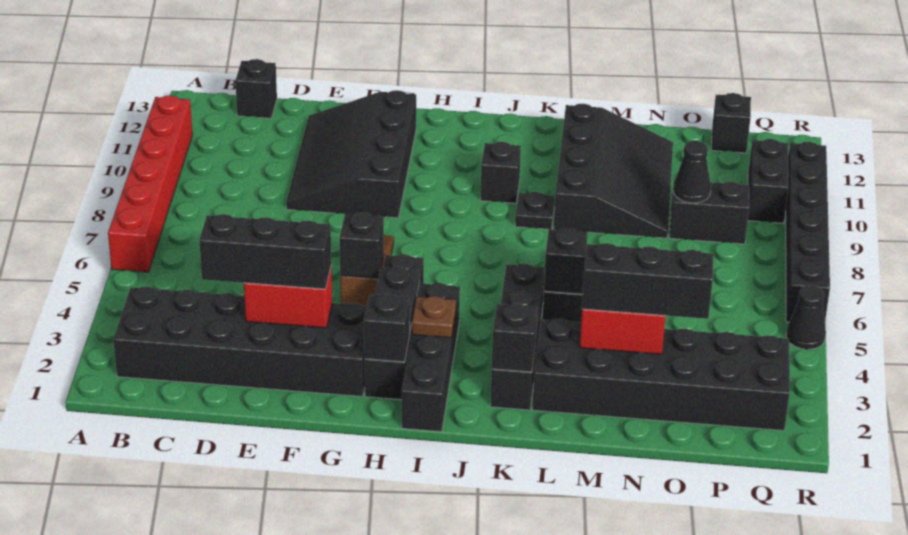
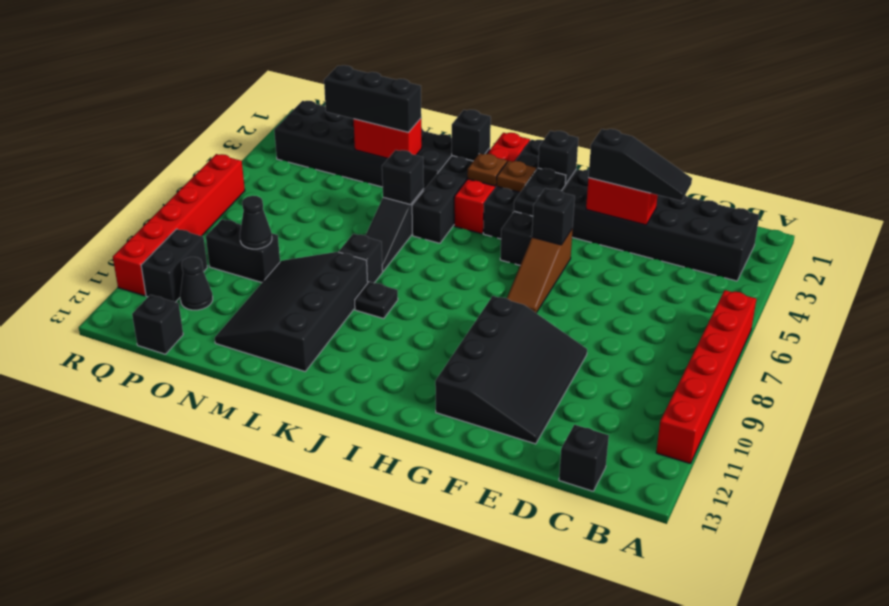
black brick D3:F3 level 3 -> black slope D3:F3 level 3 top F
none -> red brick J1:J4 level 1
none -> brown plate J3 level 2
black brick J10 level 1 -> black brick L8 level 1
black cone R5 level 1 -> black cone P11 level 1
black brick R6:R11 level 1 -> red brick R6:R11 level 1

